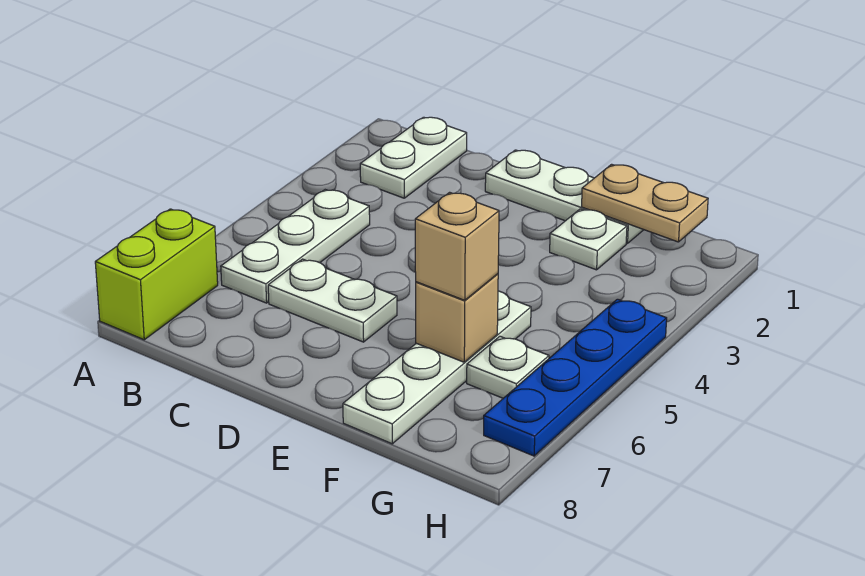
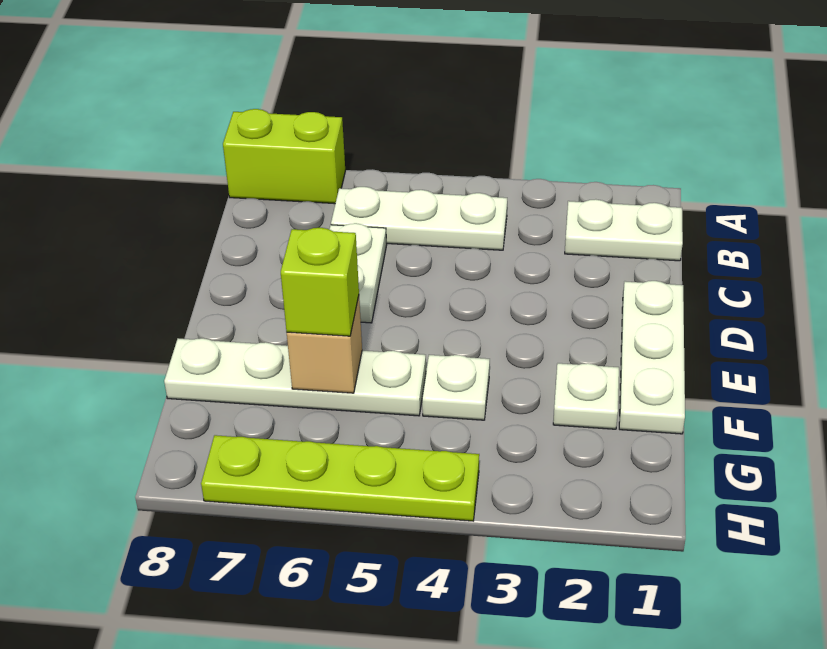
tan plate F1:G1 level 2 -> none
tan brick F6 level 3 -> lime brick F6 level 3
white plate G6 level 1 -> white plate F4 level 1
blue plate H4:H7 level 1 -> lime plate H4:H7 level 1

